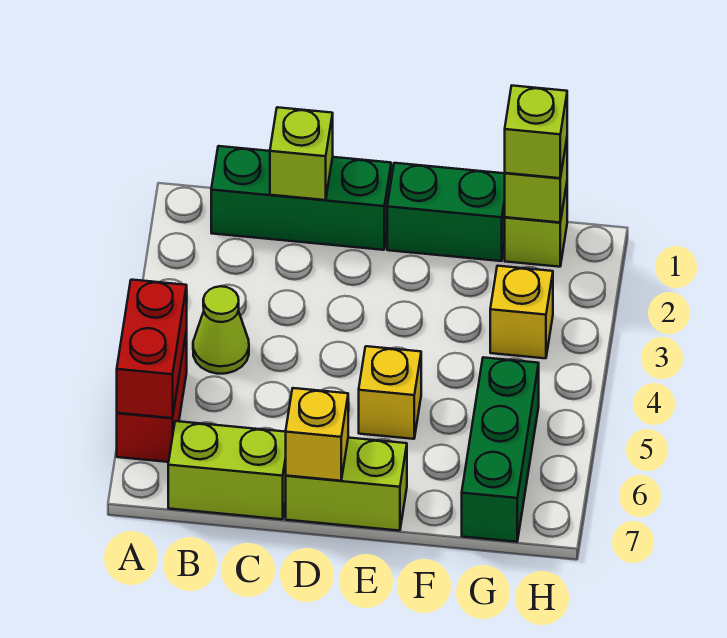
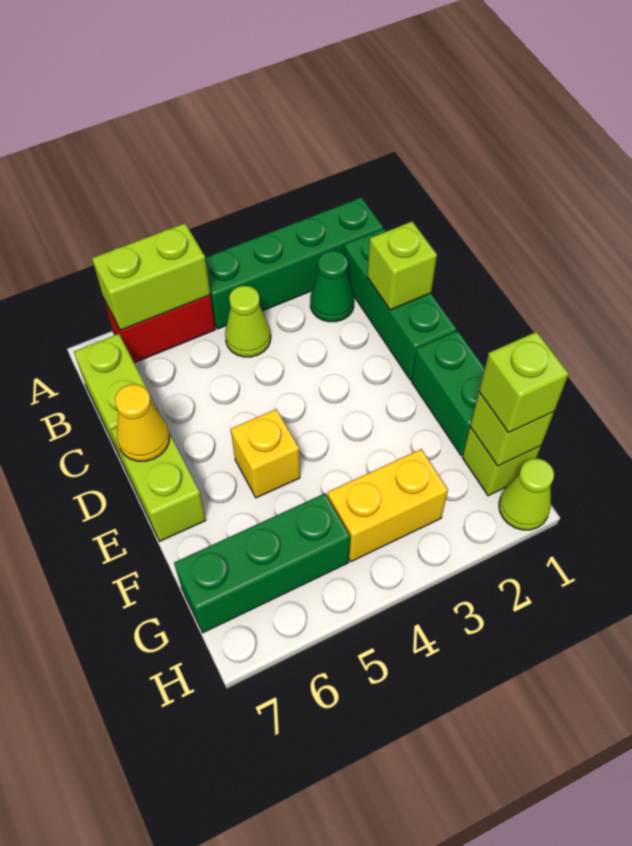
none -> green brick A1:A4 level 1
red brick A5:A6 level 2 -> lime brick A5:A6 level 2
none -> green cone B2 level 1
yellow brick D7 level 2 -> yellow cone D7 level 2
yellow brick G3 level 1 -> yellow brick G3:G4 level 1
none -> lime cone H1 level 1

